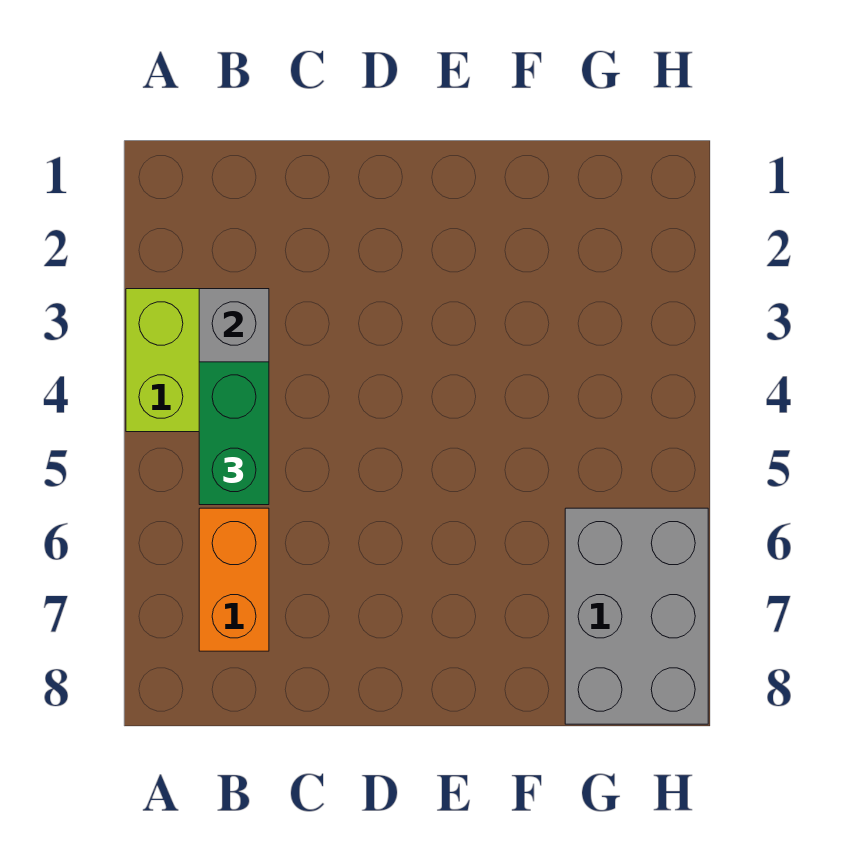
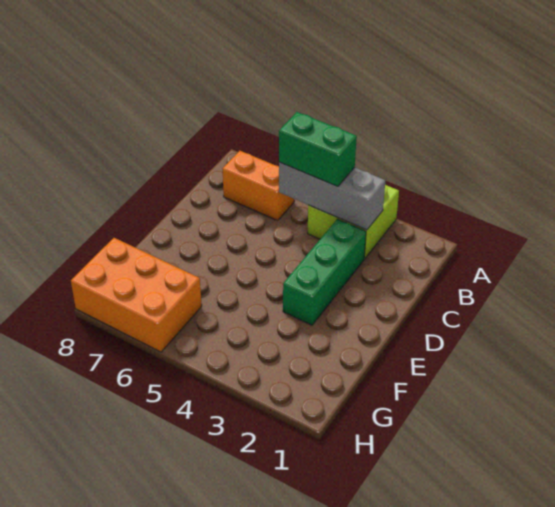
none -> green brick C3:E3 level 1
grey brick G6:H8 level 1 -> orange brick G6:H8 level 1

